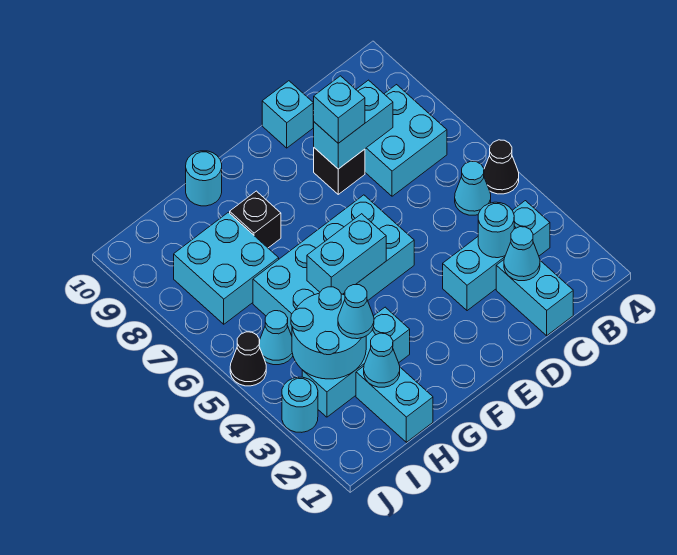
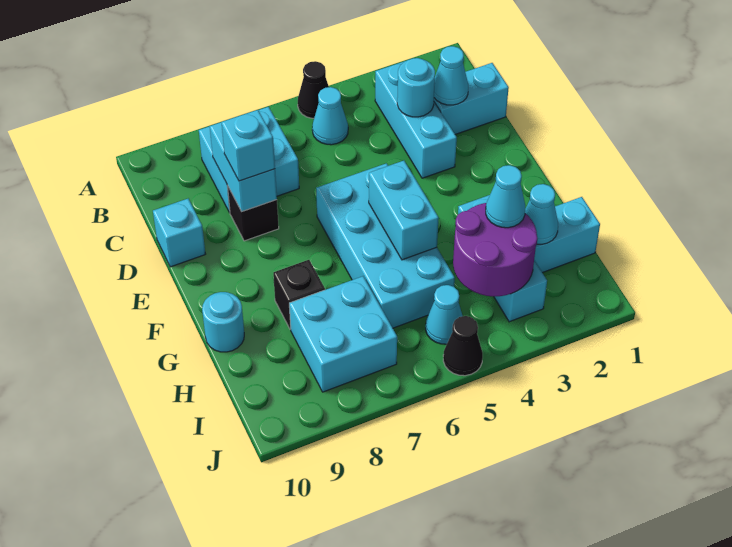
cyan round brick H3:I4 level 2 -> purple round brick H3:I4 level 2
cyan round brick J3 level 1 -> none

